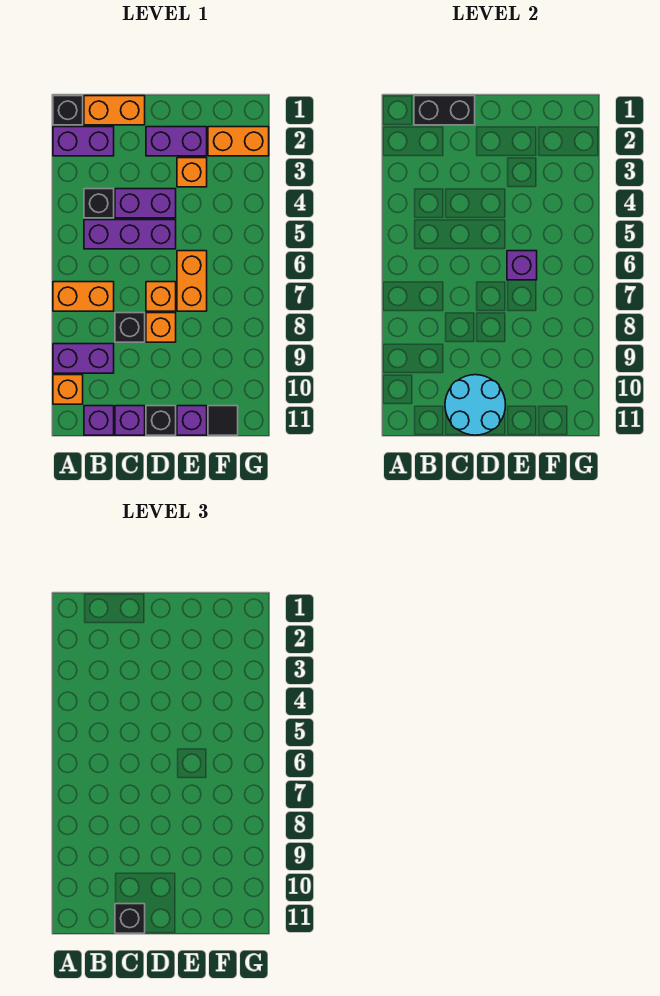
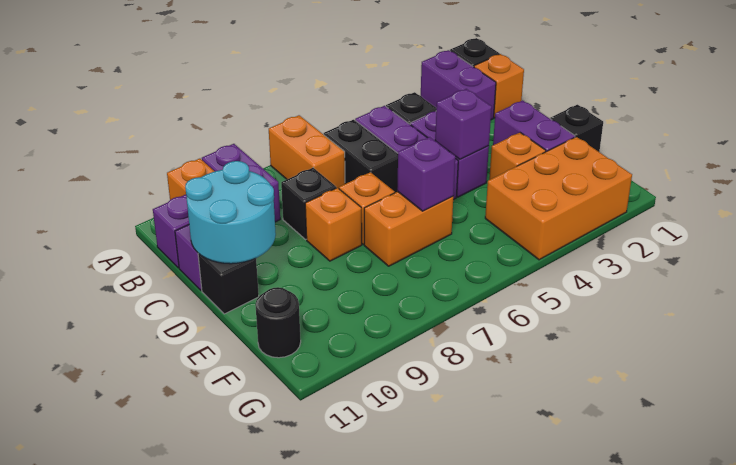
orange brick B1:C1 level 1 -> orange brick B1 level 1
black brick B1:C1 level 2 -> black brick B6:C6 level 1
black brick C11 level 3 -> black brick E1 level 1
purple brick E11 level 1 -> purple brick D4 level 2
orange brick F2:G2 level 1 -> orange brick F2:G4 level 1
black tile F11 level 1 -> black round brick F11 level 1

